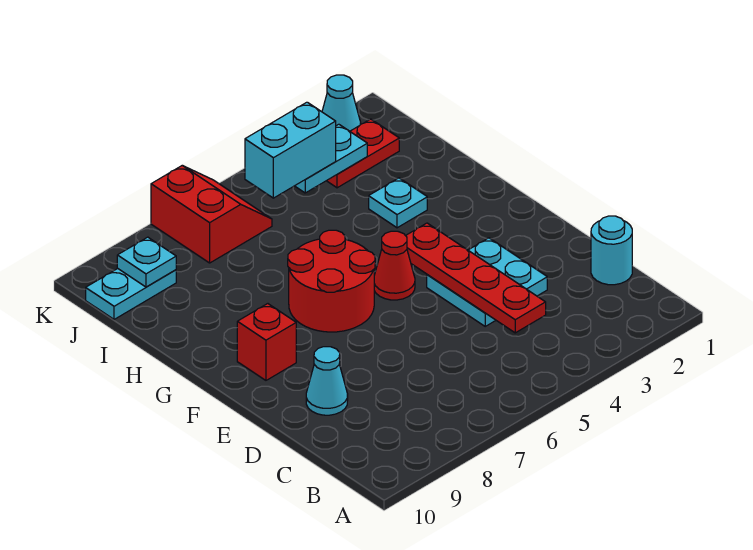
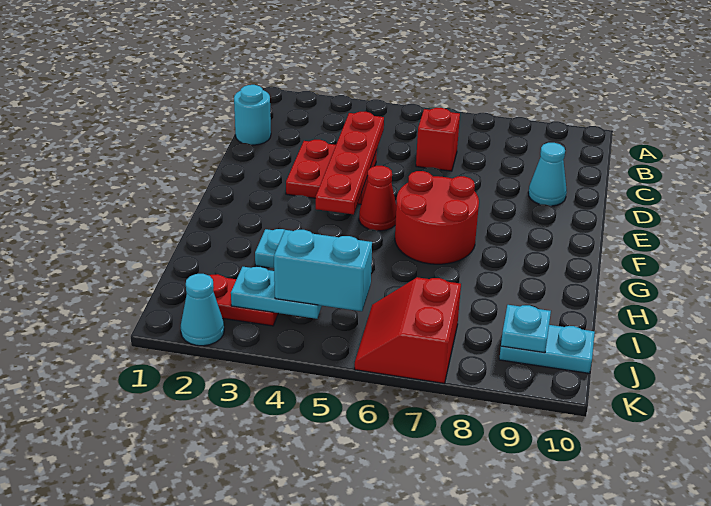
cyan plate D3:E4 level 1 -> red plate D3:E4 level 1
red brick F9 level 1 -> red brick C6 level 1

